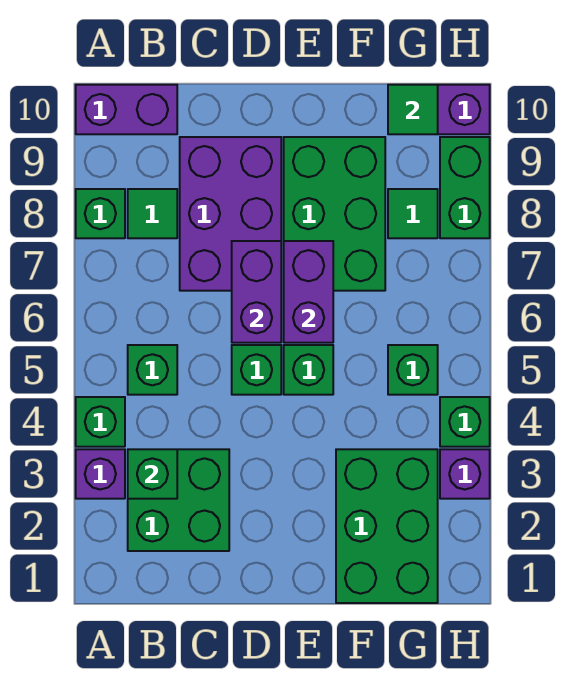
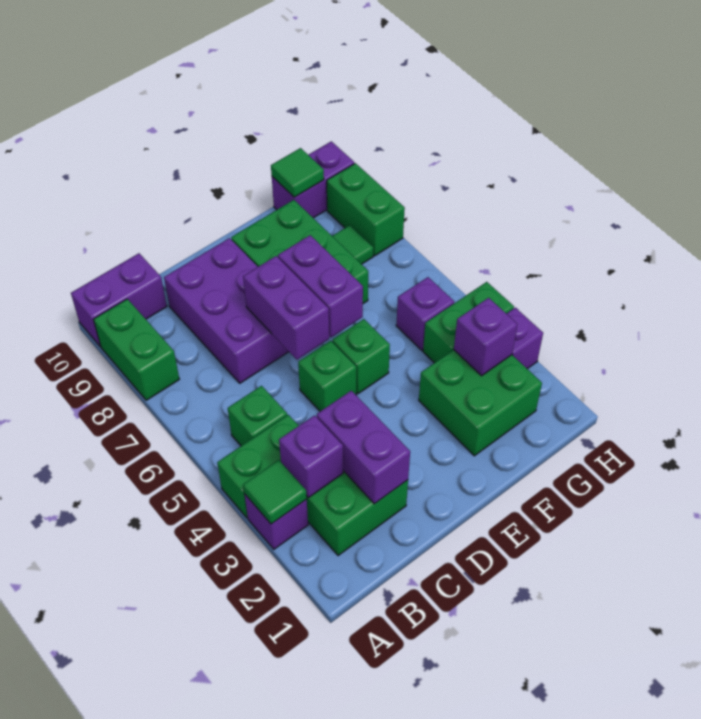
green brick A4 level 1 -> green brick A4:B4 level 1
green brick A8 level 1 -> green brick A8:A9 level 1
green brick B3 level 2 -> purple brick B3 level 2
green tile B8 level 1 -> green tile A3 level 2
none -> purple brick C2:C3 level 2
green brick F1:G3 level 1 -> green brick F2:G3 level 1
none -> purple brick G3 level 2
green brick G5 level 1 -> purple brick G5 level 1
green brick H4 level 1 -> green brick G4:H4 level 1

